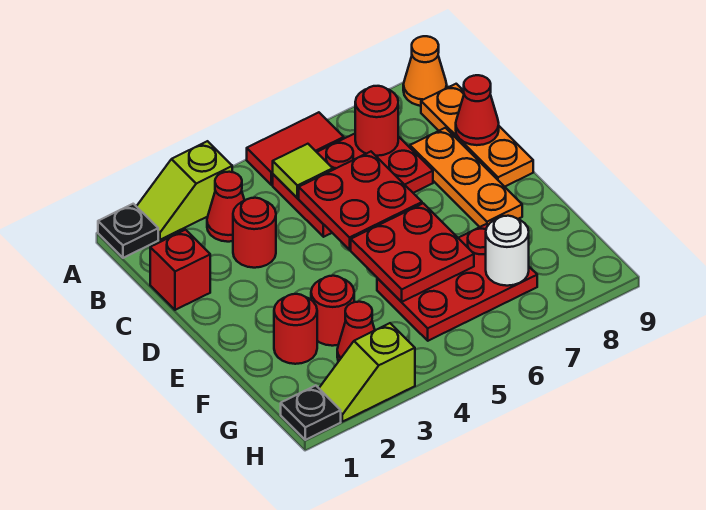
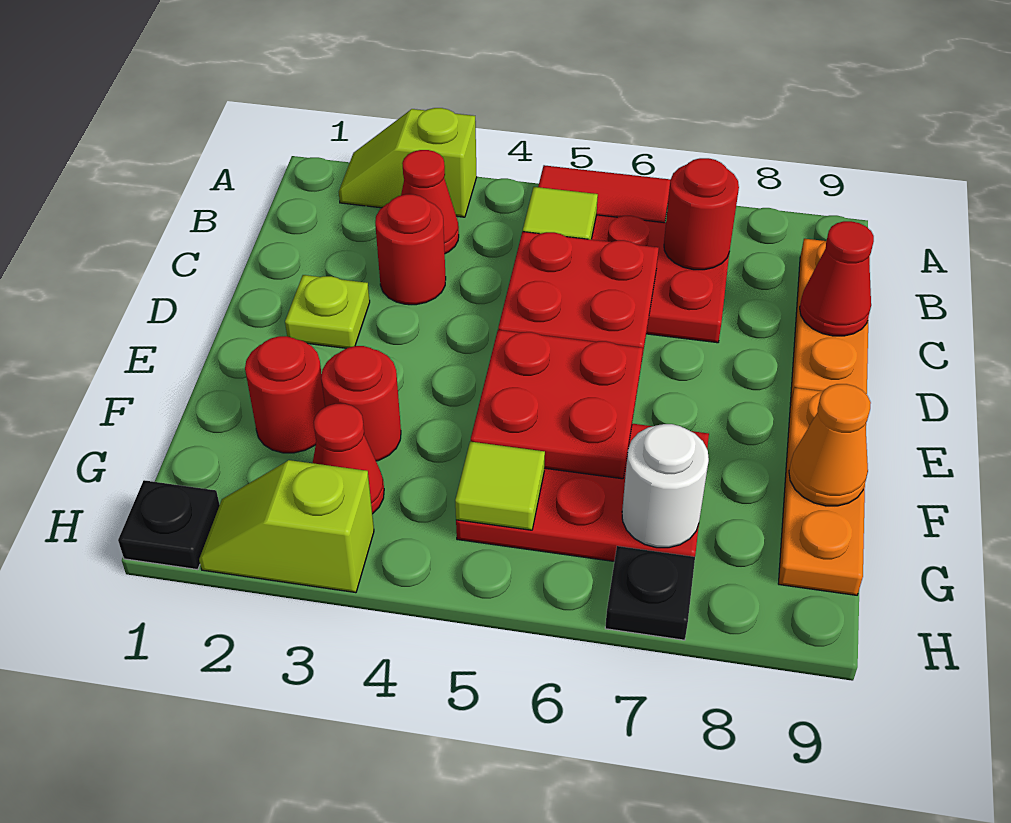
black plate A1 level 1 -> black plate H7 level 1
orange cone A9 level 1 -> orange cone F9 level 2
red brick C1 level 1 -> none
orange plate C8:E8 level 1 -> orange plate E9:G9 level 1
none -> lime plate D2 level 1
none -> lime tile G5 level 2

